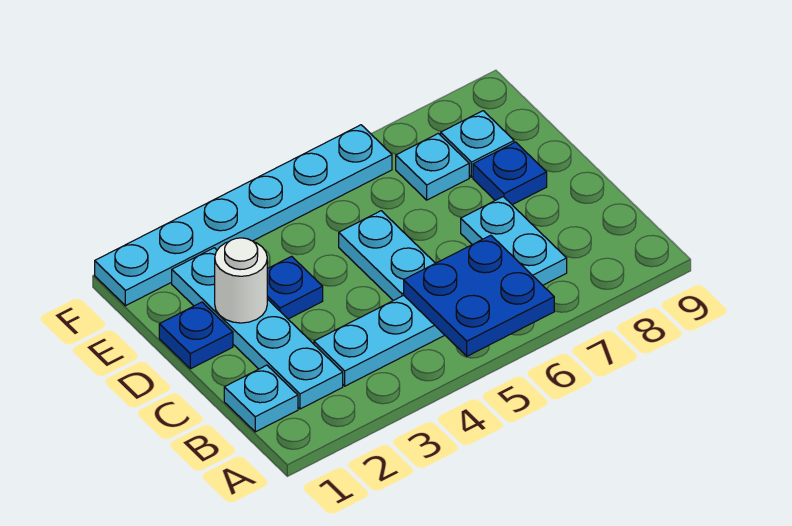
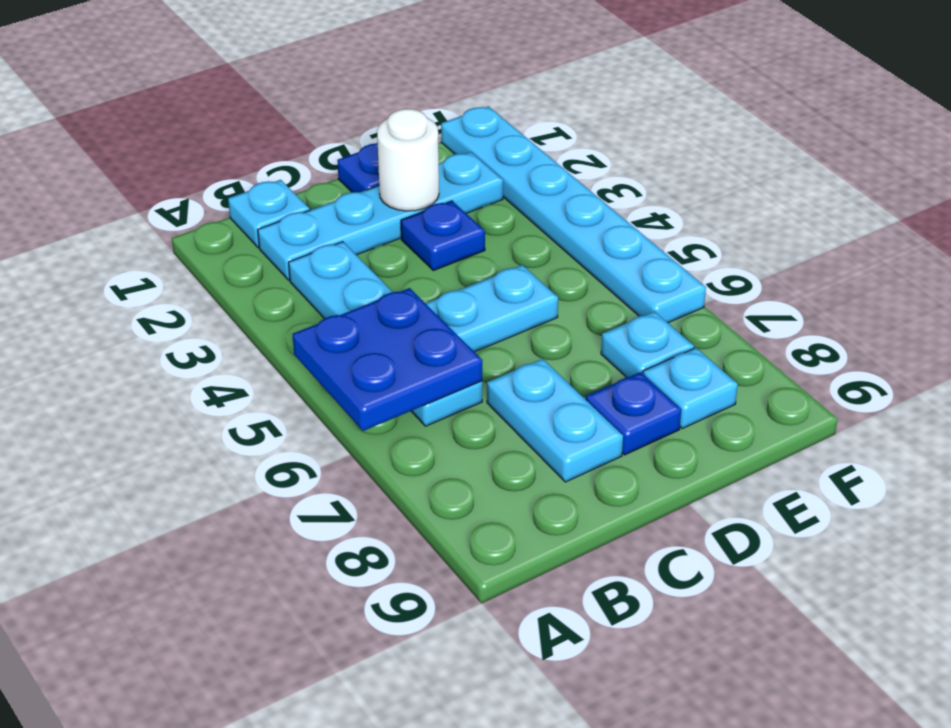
cyan plate B7:C7 level 1 -> cyan plate C7:C8 level 1

